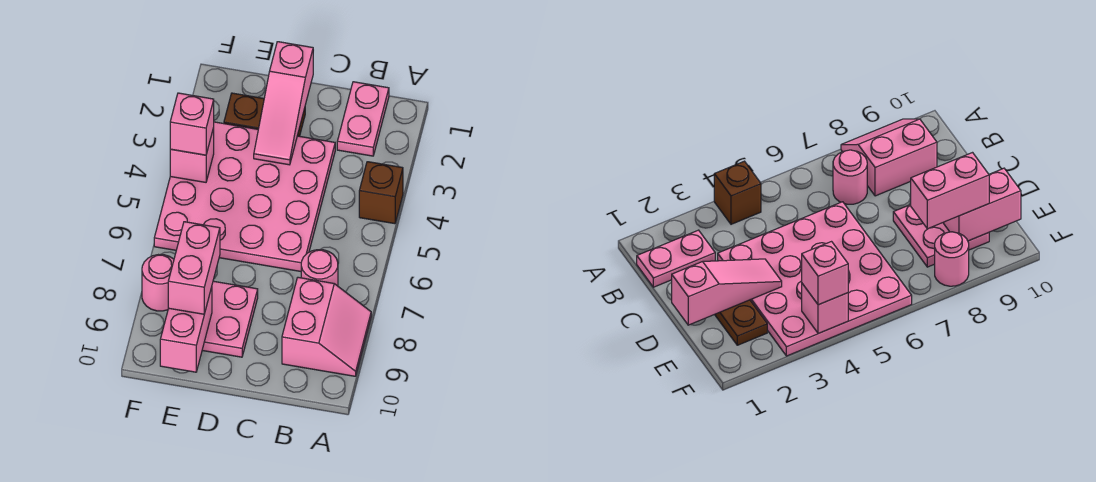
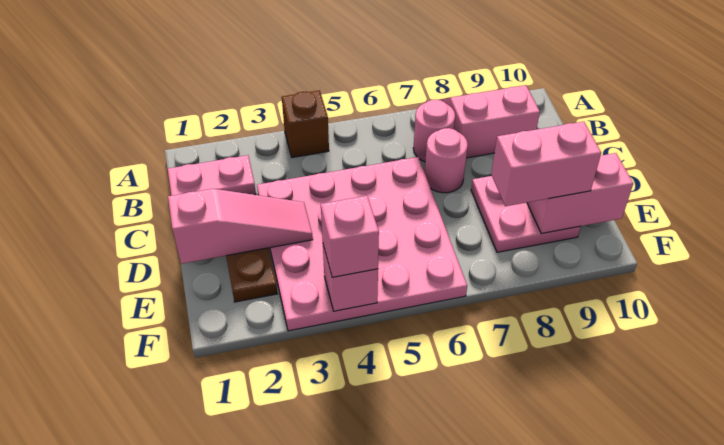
pink round brick F8 level 1 -> pink round brick C7 level 1

